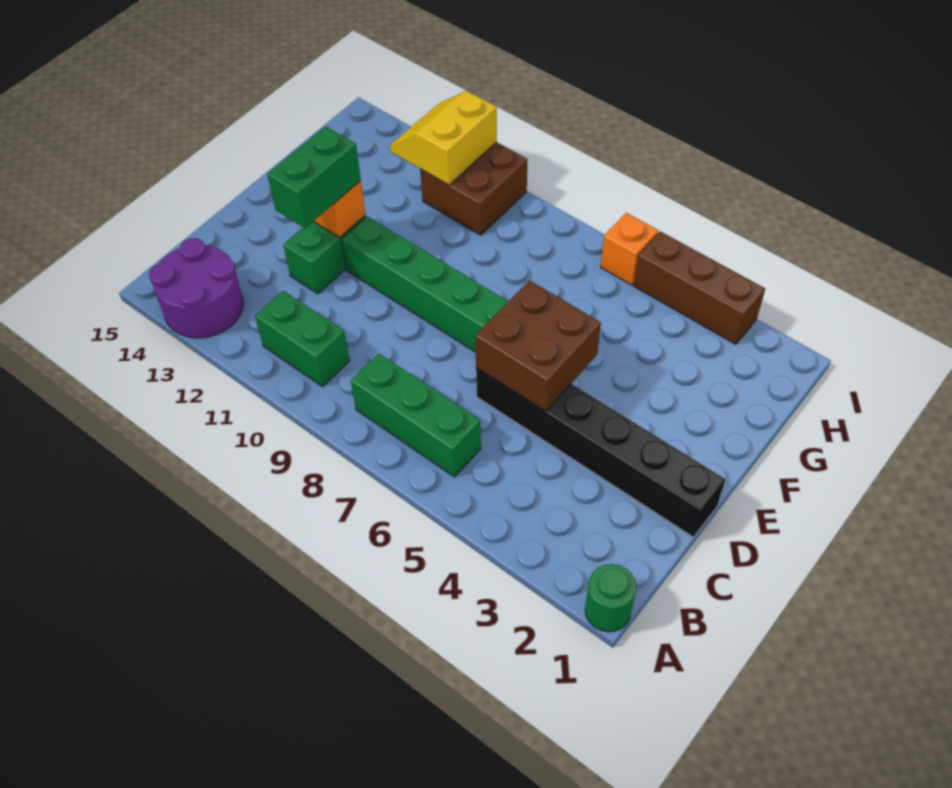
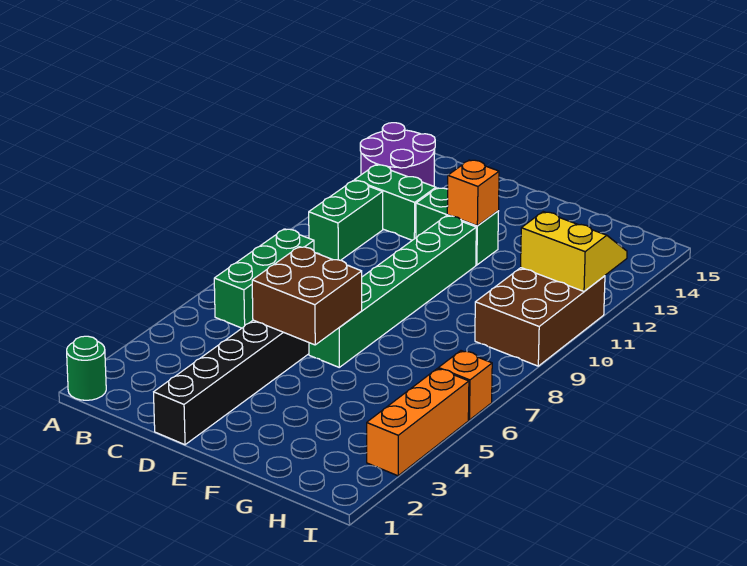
green brick D12:E12 level 3 -> green brick B12:C12 level 1
brown brick H10:I11 level 1 -> brown brick H9:I11 level 1
brown brick I3:I5 level 1 -> orange brick I3:I5 level 1

